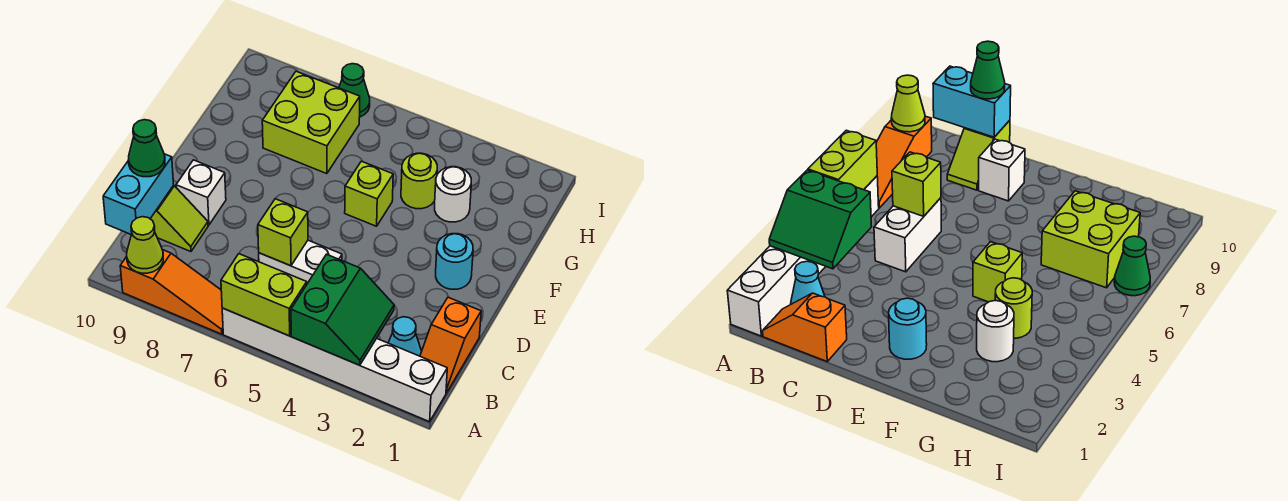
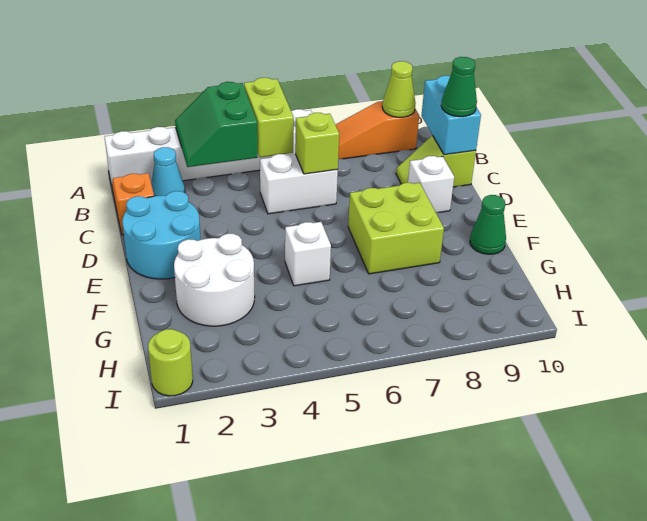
lime brick A5:A6 level 2 -> lime brick A5:B5 level 2
cyan round brick E2 level 1 -> cyan round brick D1:E2 level 1
lime brick F5 level 1 -> white brick F5 level 1
white round brick G3 level 1 -> white round brick F2:G3 level 1
lime round brick G4 level 1 -> lime round brick I1 level 1
lime brick G7:H8 level 1 -> lime brick E7:F8 level 1
green cone I7 level 1 -> green cone F10 level 1

